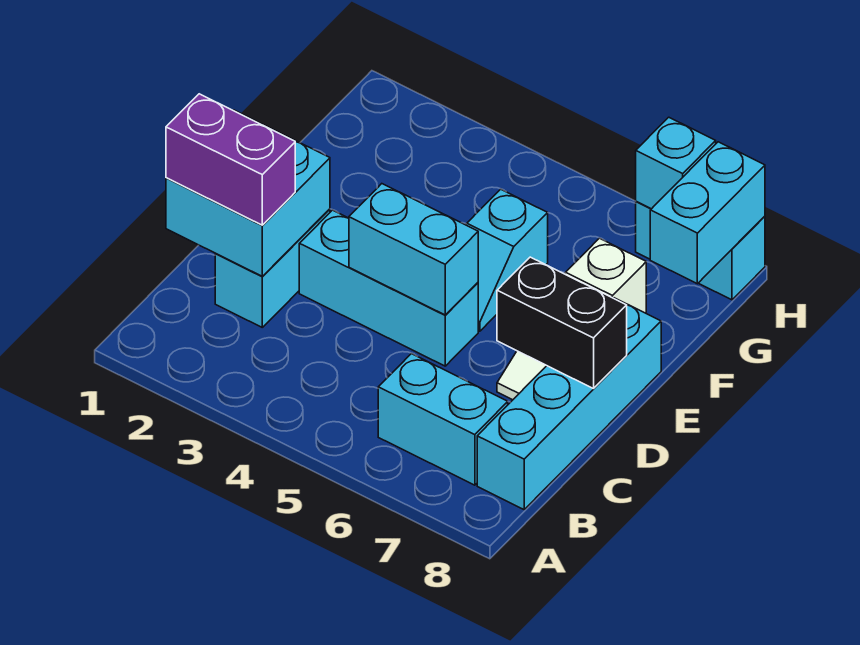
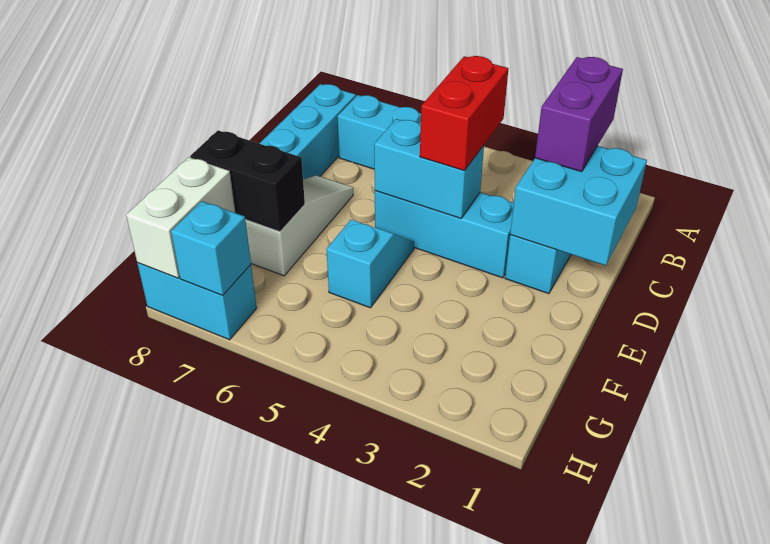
purple brick C1:C2 level 3 -> purple brick B2:C2 level 3
none -> red brick C4:D4 level 3
black brick D7:D8 level 2 -> black brick F7:F8 level 2
cyan brick G8:H8 level 2 -> white brick G8:H8 level 2

